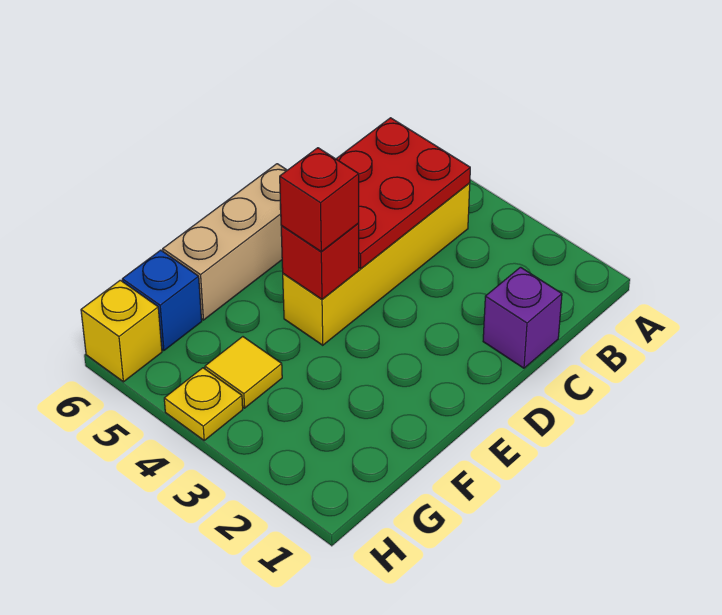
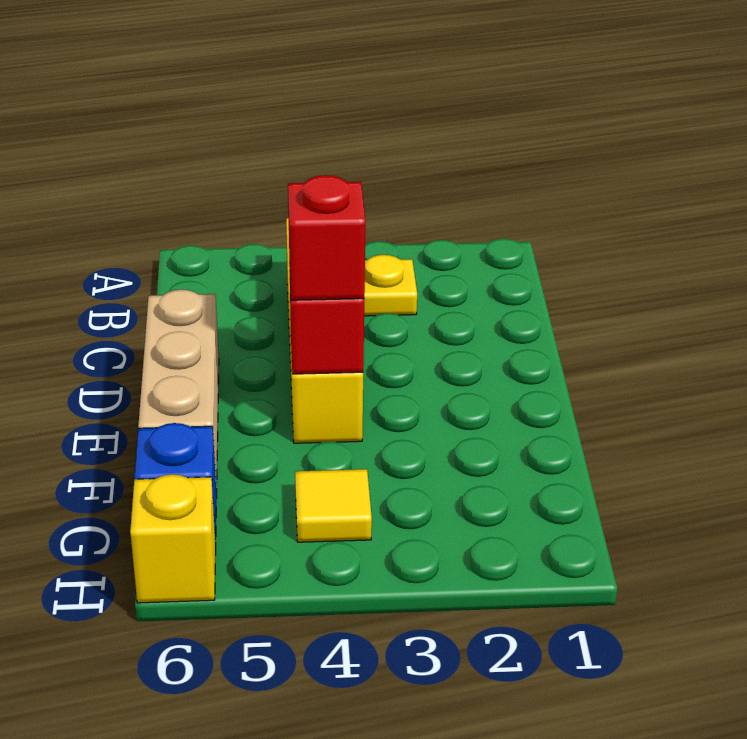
red plate B4:D5 level 2 -> none
purple brick C1 level 1 -> none
yellow plate H4 level 1 -> yellow plate B3 level 1

